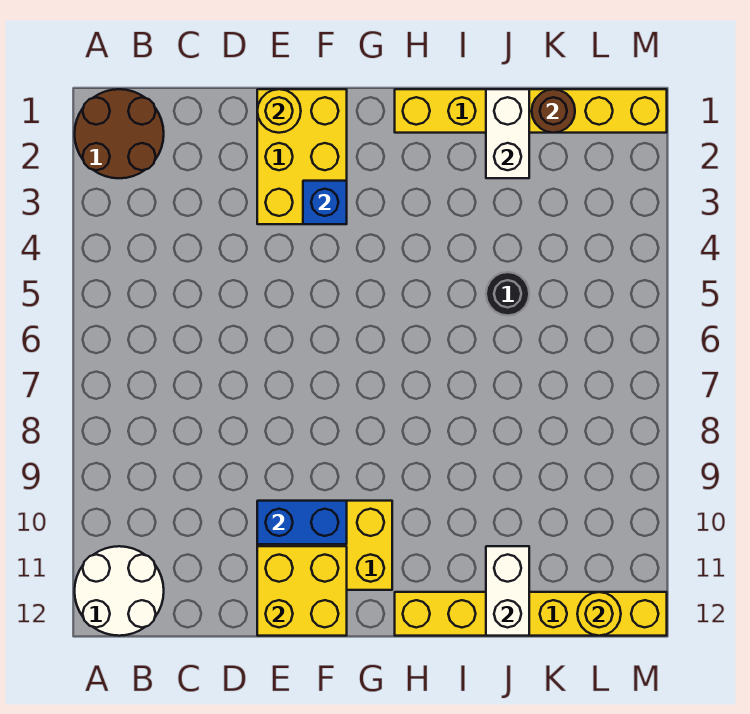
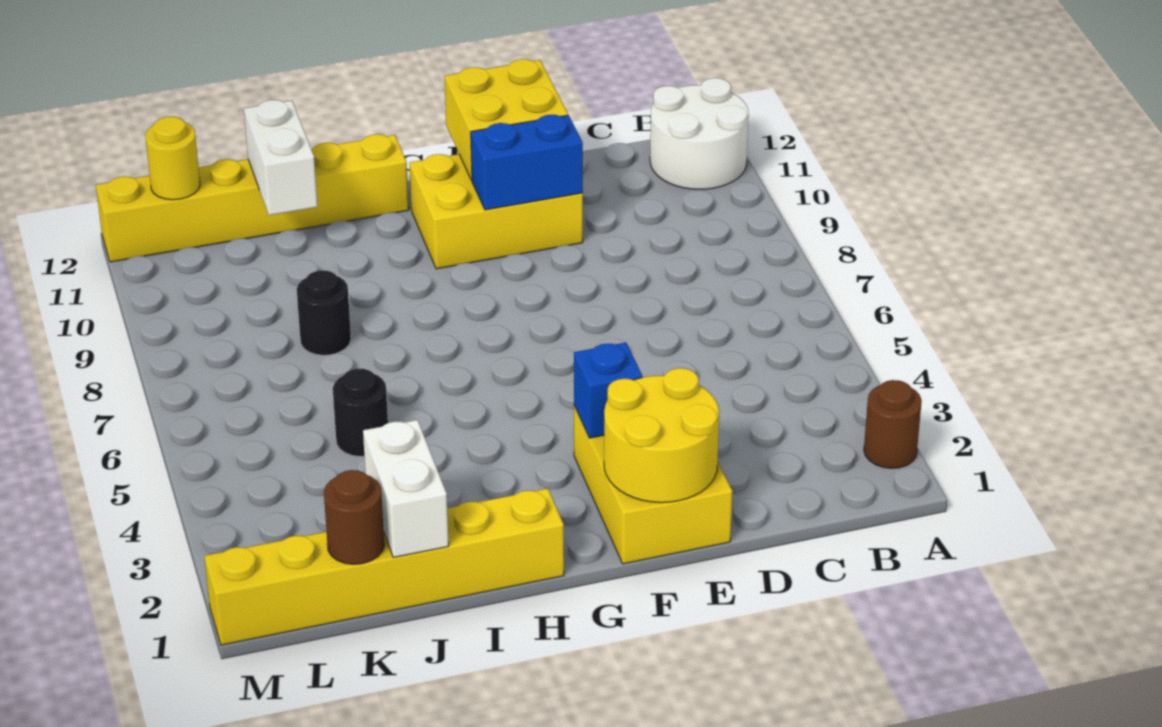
brown round brick A1:B2 level 1 -> brown round brick A2 level 1
yellow round brick E1 level 2 -> yellow round brick E1:F2 level 2
none -> black round brick J8 level 1

